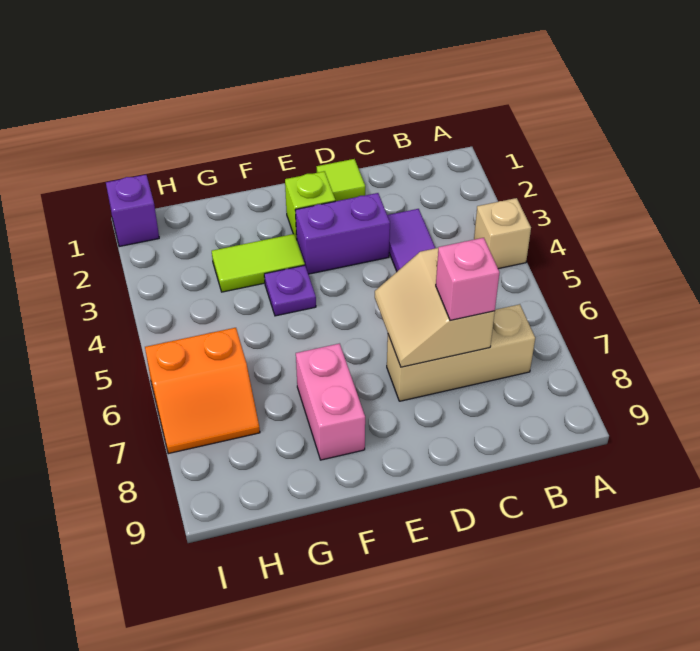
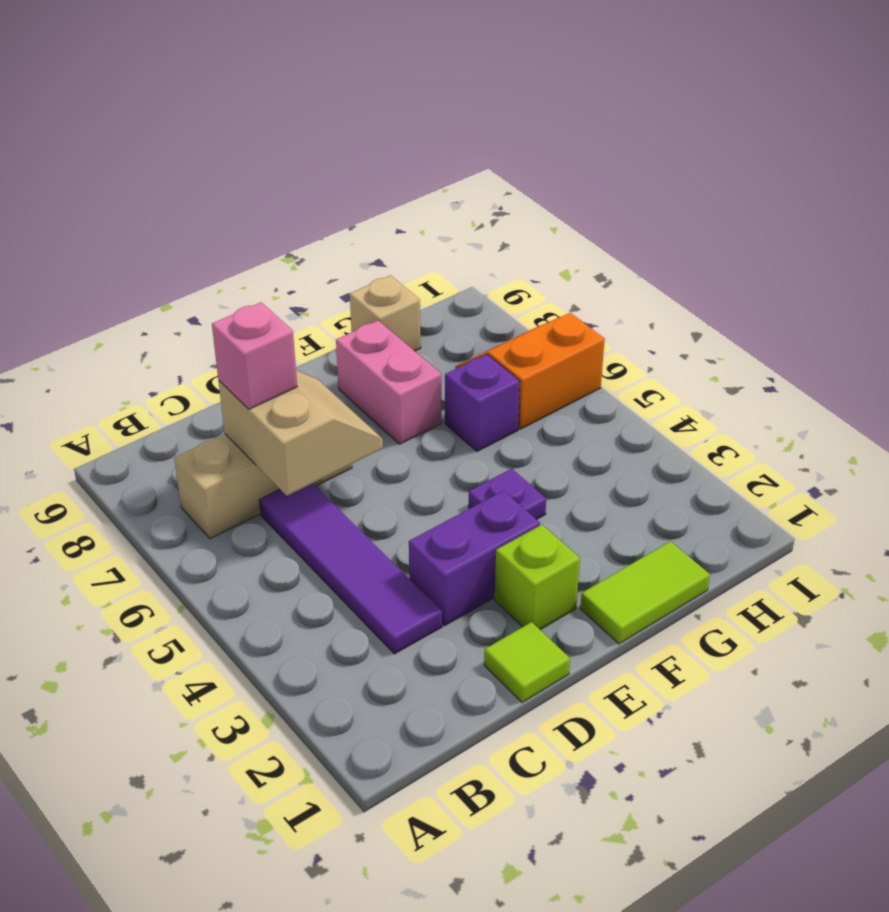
tan brick A4 level 1 -> tan brick G9 level 1
lime tile F3:G3 level 1 -> lime tile F1:G1 level 1
purple brick I1 level 1 -> purple brick G6 level 1

